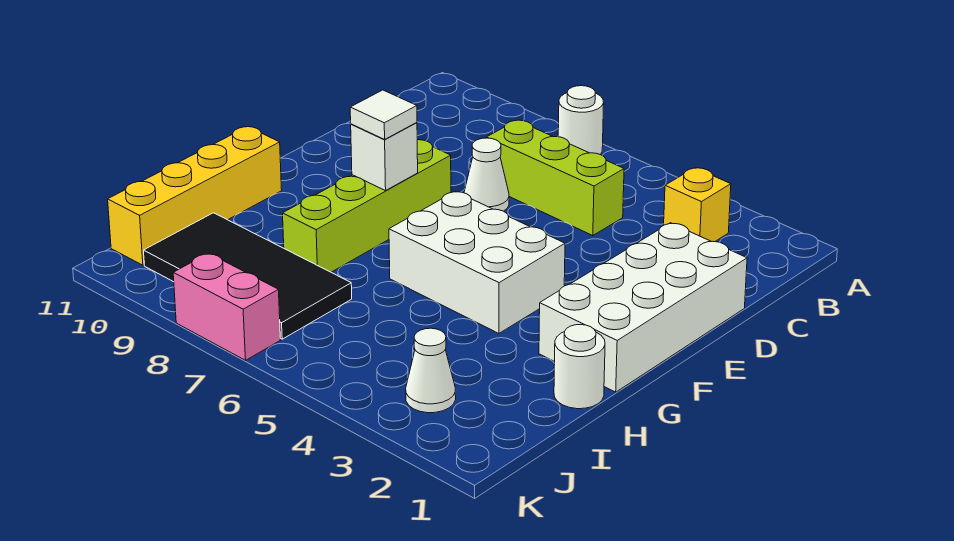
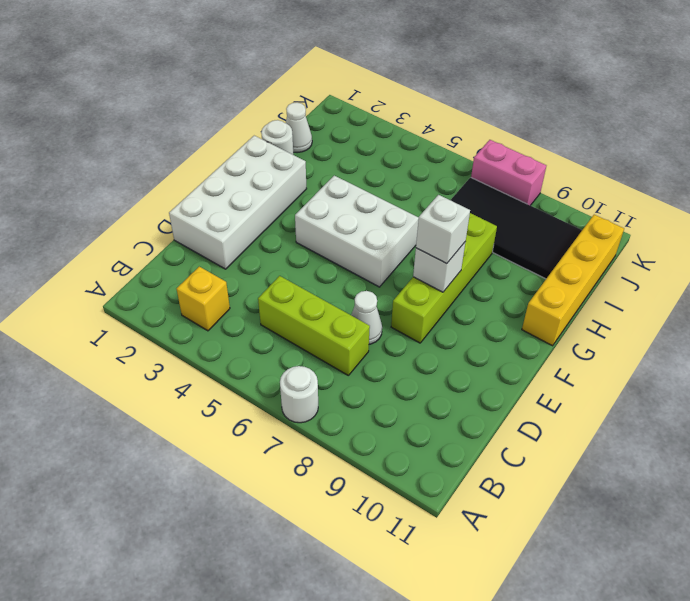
white tile F8 level 3 -> white brick F8 level 3
white cone J3 level 1 -> white cone I1 level 1

